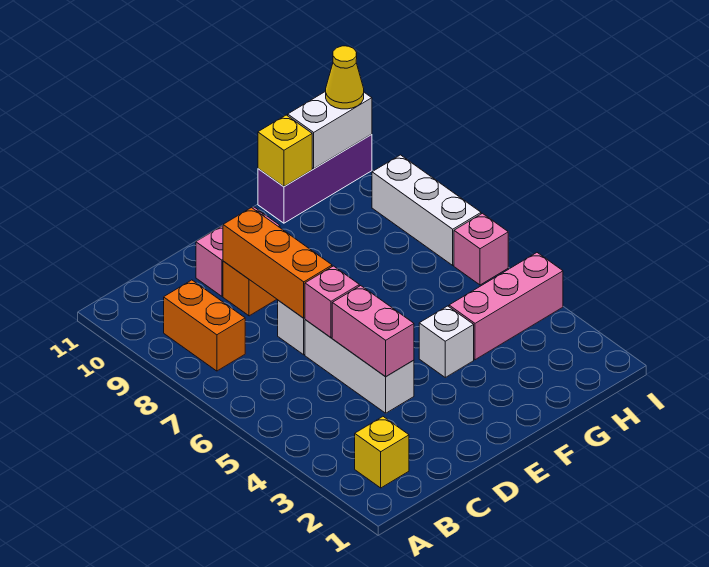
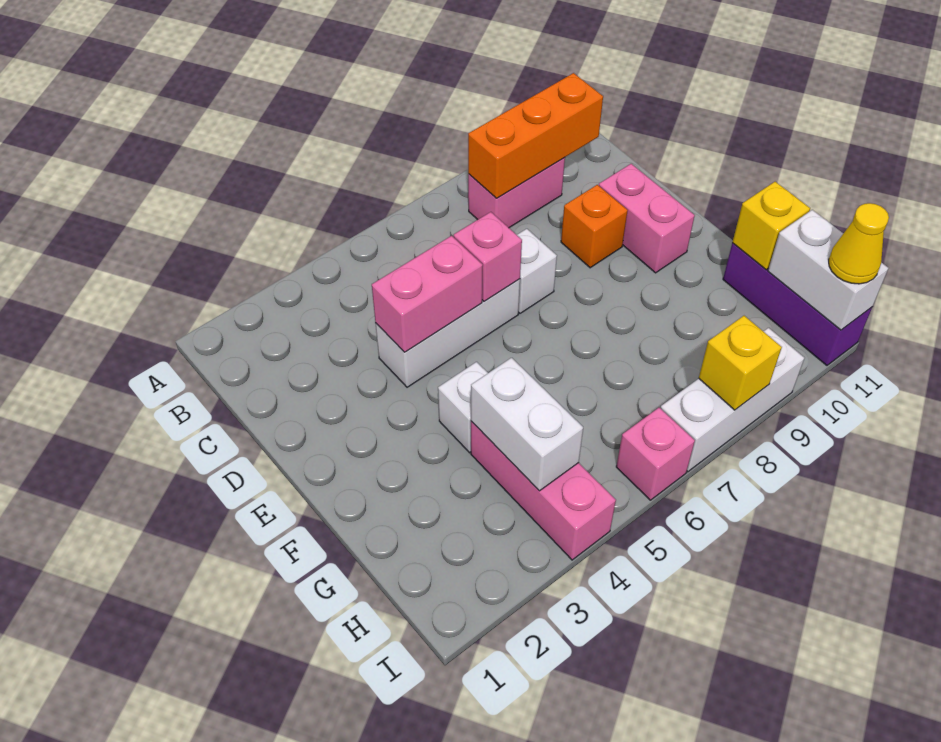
yellow brick B2 level 1 -> yellow brick I8 level 2
orange brick B8:B9 level 1 -> pink brick B8:B9 level 1
orange brick D7:D9 level 2 -> orange brick B8:B10 level 2
none -> white brick G4:H4 level 2

